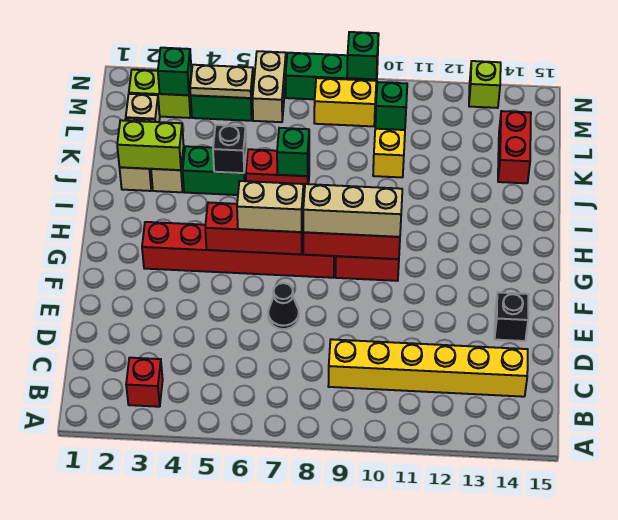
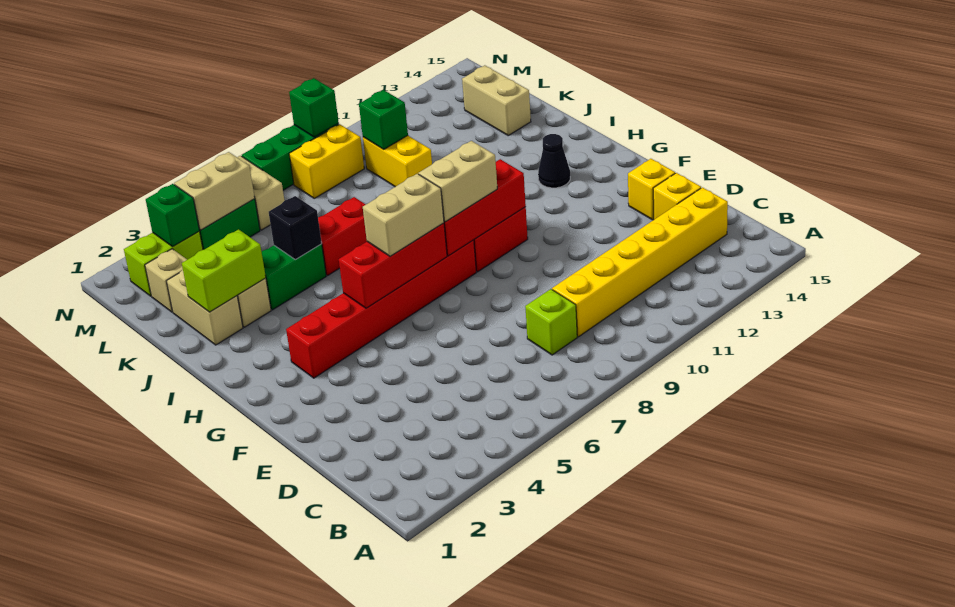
red brick B3 level 1 -> none
none -> yellow brick D14 level 1
black cone E7 level 1 -> black cone H13 level 1
black brick E14 level 1 -> yellow brick E14 level 1
tan brick G8:G10 level 3 -> tan brick G8:G9 level 3
green brick J7 level 2 -> none
red brick K14:L14 level 1 -> tan brick K14:L14 level 1
tan plate M4:M5 level 2 -> tan brick M4:M5 level 2
lime brick N13 level 1 -> lime brick C8 level 1

